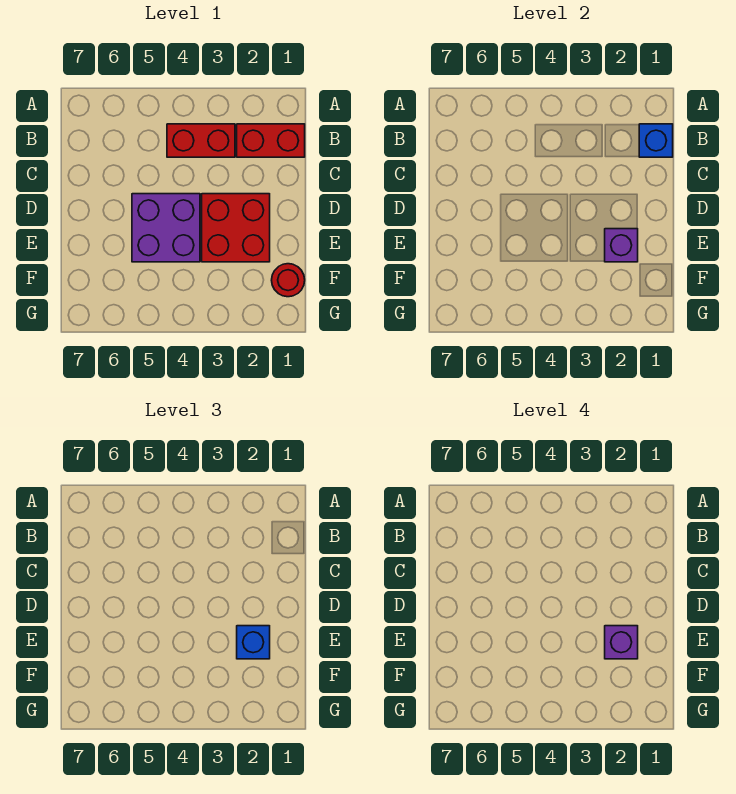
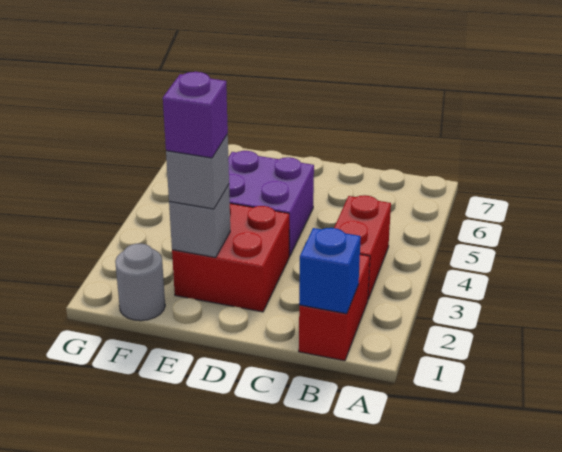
purple brick E2 level 2 -> grey brick E2 level 2
blue brick E2 level 3 -> grey brick E2 level 3
red round brick F1 level 1 -> grey round brick F1 level 1

